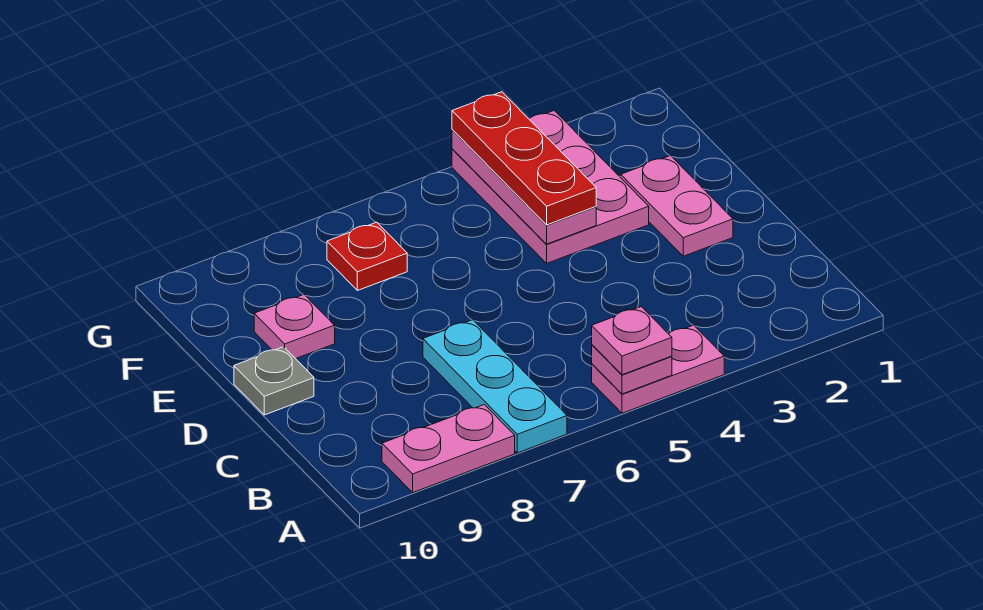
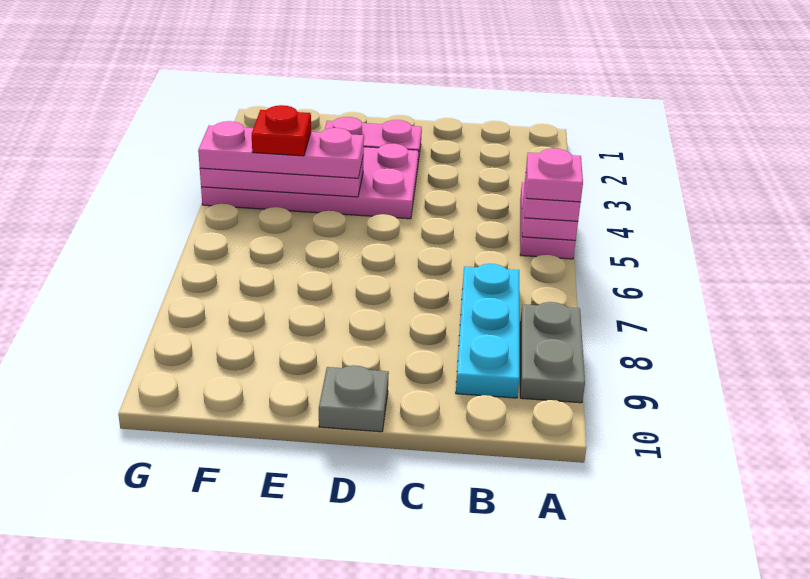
cyan plate A7:C7 level 1 -> cyan plate B7:B9 level 1
pink plate A8:A9 level 1 -> grey plate A8:A9 level 1
pink plate E3:G4 level 1 -> pink plate D3:G4 level 1
red plate E4:G4 level 3 -> pink plate E4:G4 level 3
pink plate E9 level 1 -> pink plate A5 level 4
red plate F7 level 1 -> red plate F4 level 4

